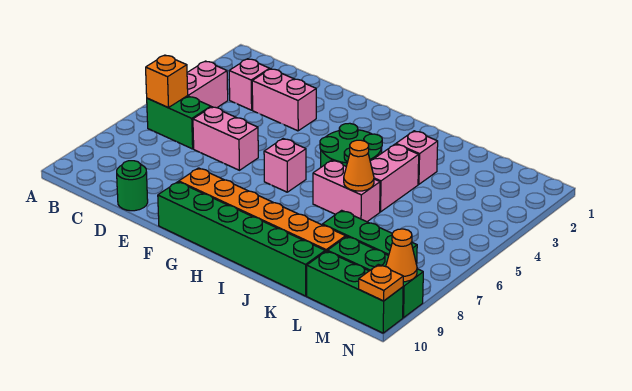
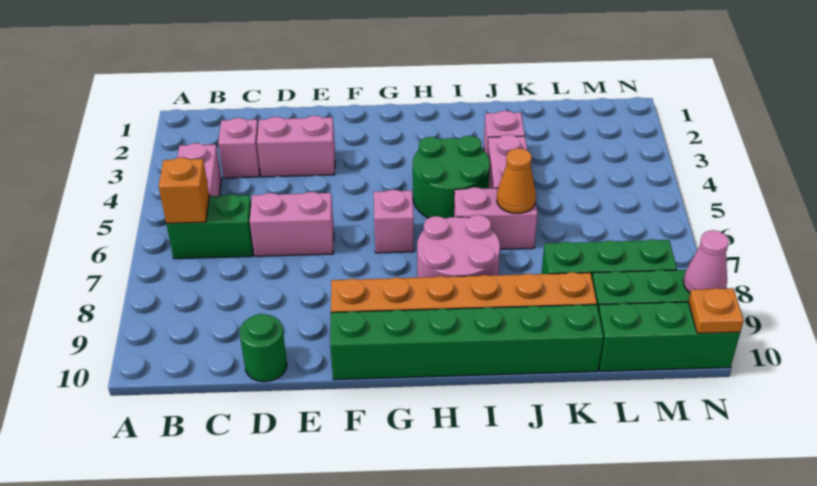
none -> pink round brick H7:I8 level 1
orange cone N9 level 2 -> pink cone N9 level 2

